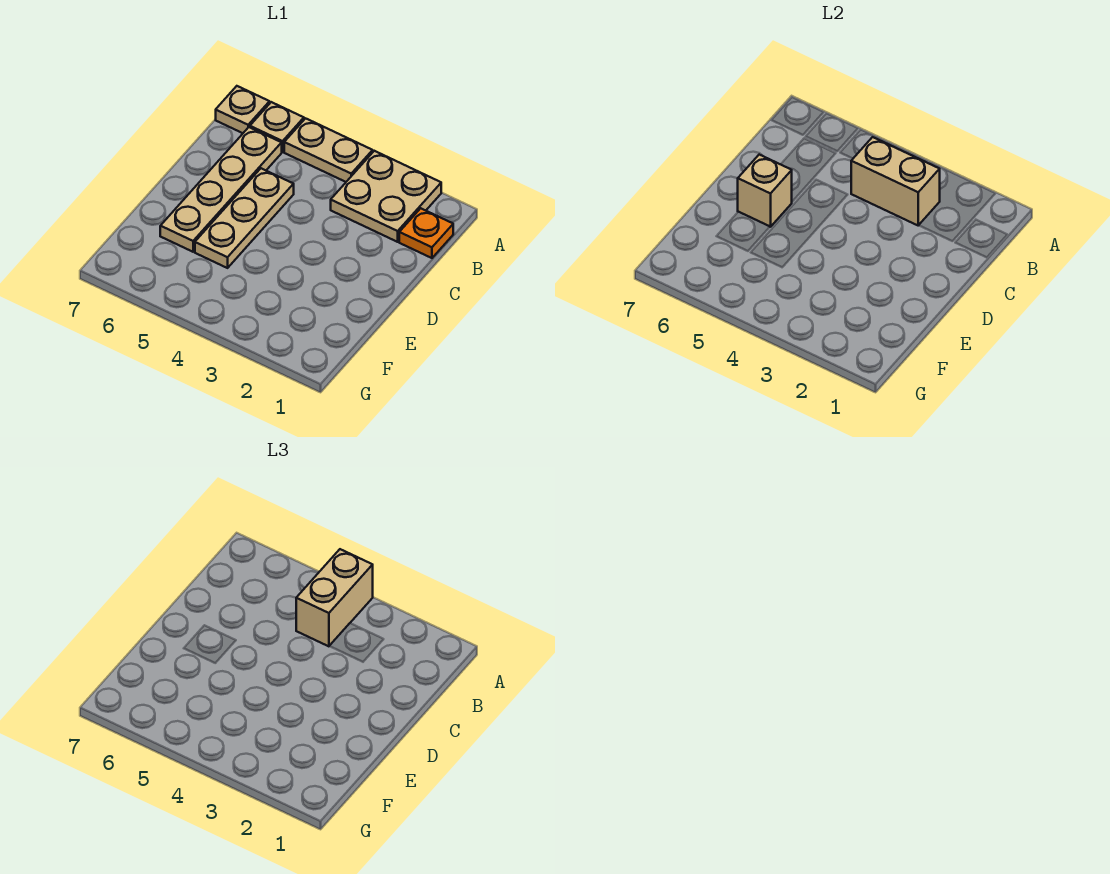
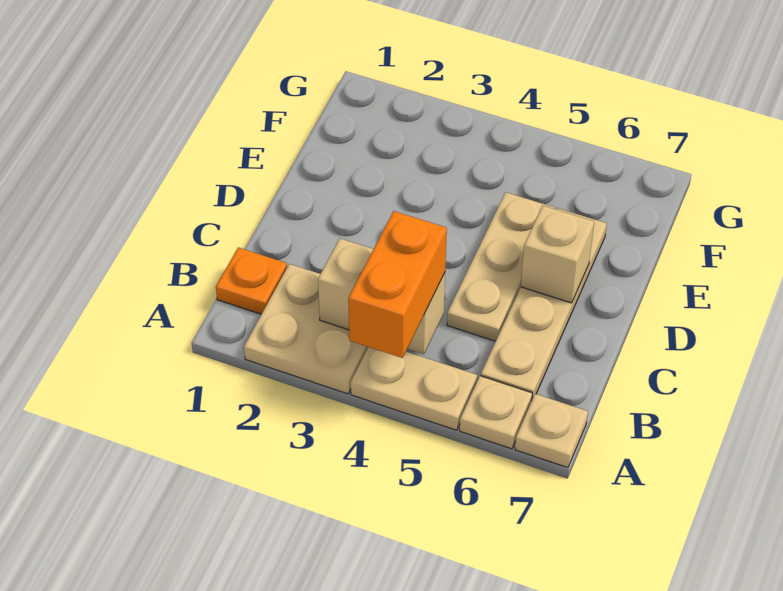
tan brick A4:B4 level 3 -> orange brick A4:B4 level 3

